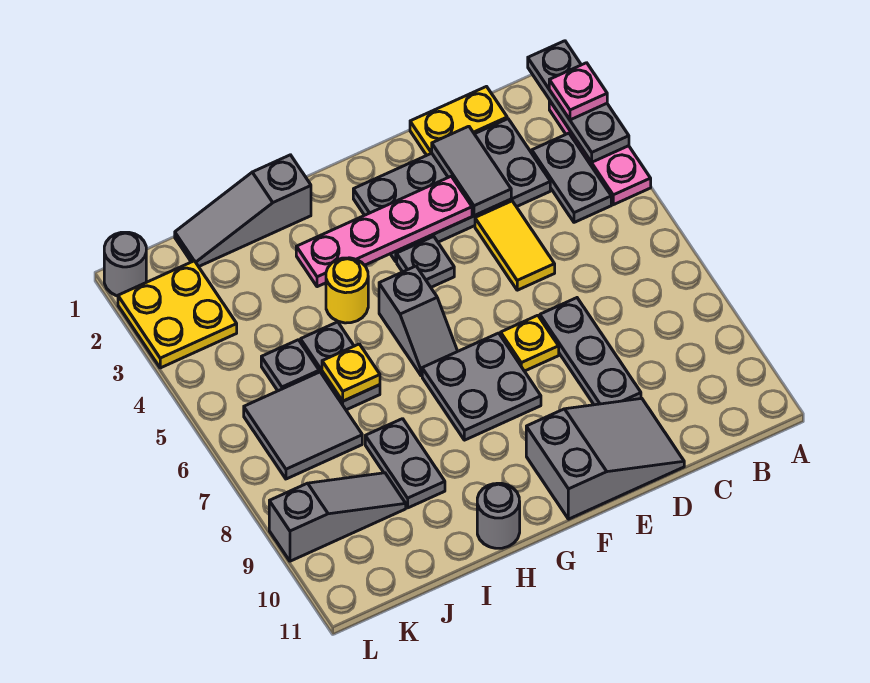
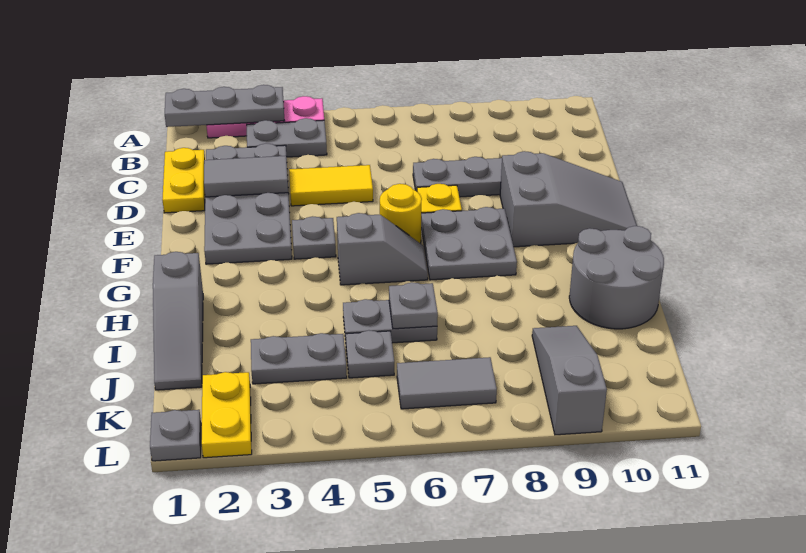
pink plate A2 level 3 -> none
grey slope D10:F11 level 1 top F -> grey slope E9:F11 level 1 top 9
pink plate E3:H3 level 2 -> none
yellow round brick H4 level 1 -> yellow round brick F6 level 1
grey round brick H11 level 1 -> grey round brick H10:I11 level 1
yellow plate I6 level 2 -> grey plate I6 level 2
grey plate I8:I9 level 1 -> grey plate J3:J4 level 1
grey tile J6:K7 level 1 -> grey tile K6:K7 level 1
yellow plate K2:L3 level 1 -> yellow plate K2:L2 level 1
grey round brick L1 level 1 -> grey plate L1 level 1

